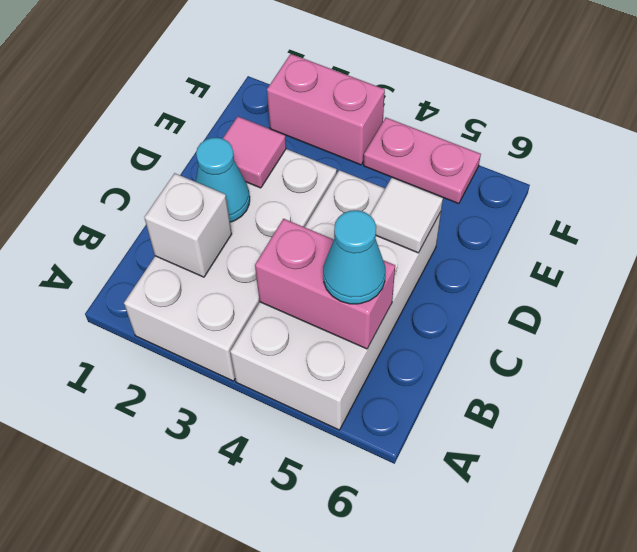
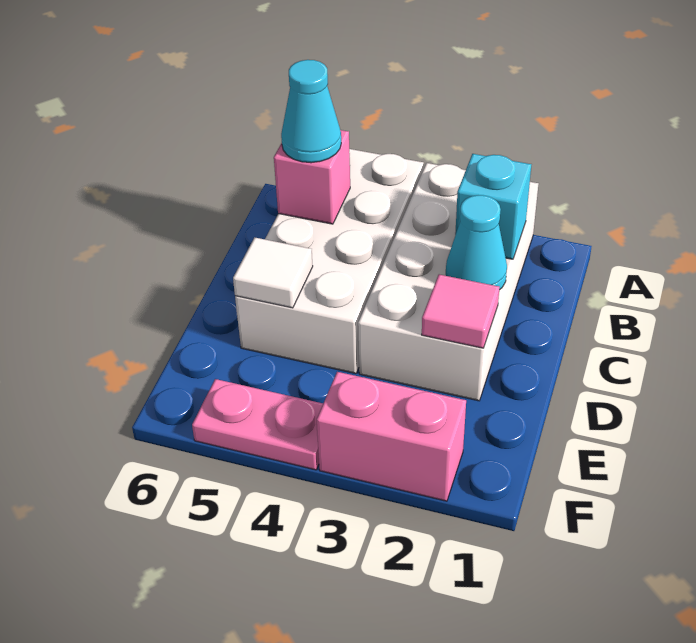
white brick B2 level 2 -> cyan brick B2 level 2
pink brick B4:B5 level 2 -> pink brick B5 level 2

